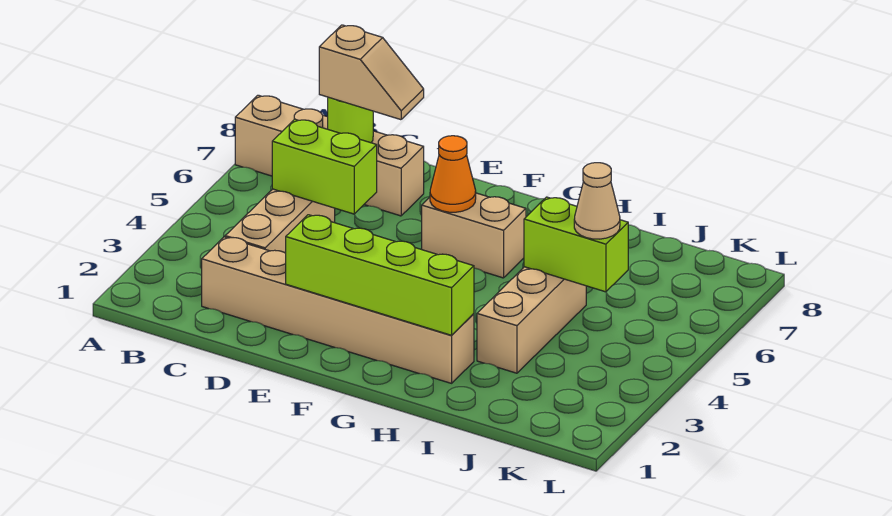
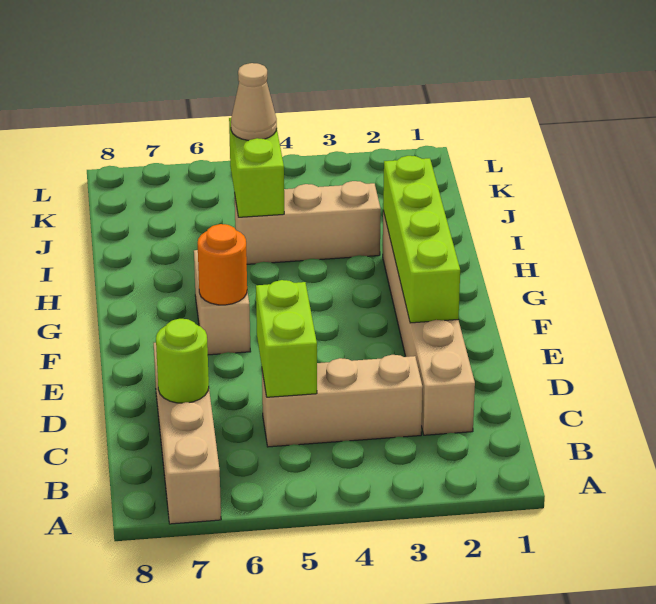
tan slope C7:D7 level 3 top C -> none
orange cone F6 level 2 -> orange round brick F6 level 2

